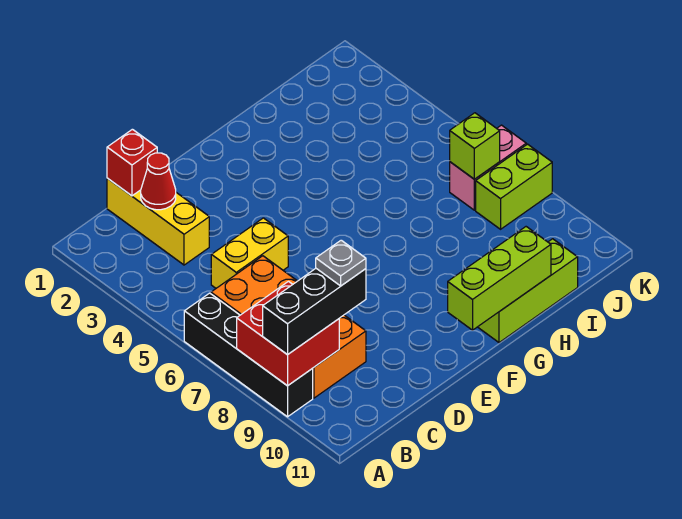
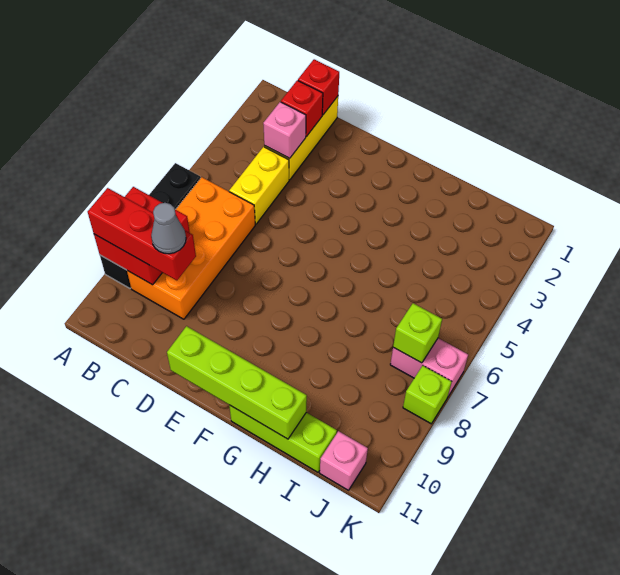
black brick A9:C9 level 3 -> red brick A9:C9 level 3
red cone C2 level 2 -> red brick C2 level 2
none -> pink brick C3 level 2
yellow brick C5:D5 level 1 -> yellow brick C4:C5 level 1
grey plate C9 level 4 -> grey cone C9 level 4
lime brick F11:H11 level 2 -> lime brick E11:H11 level 2
lime brick J8:K8 level 1 -> lime brick K8 level 1
none -> pink brick J11 level 1

